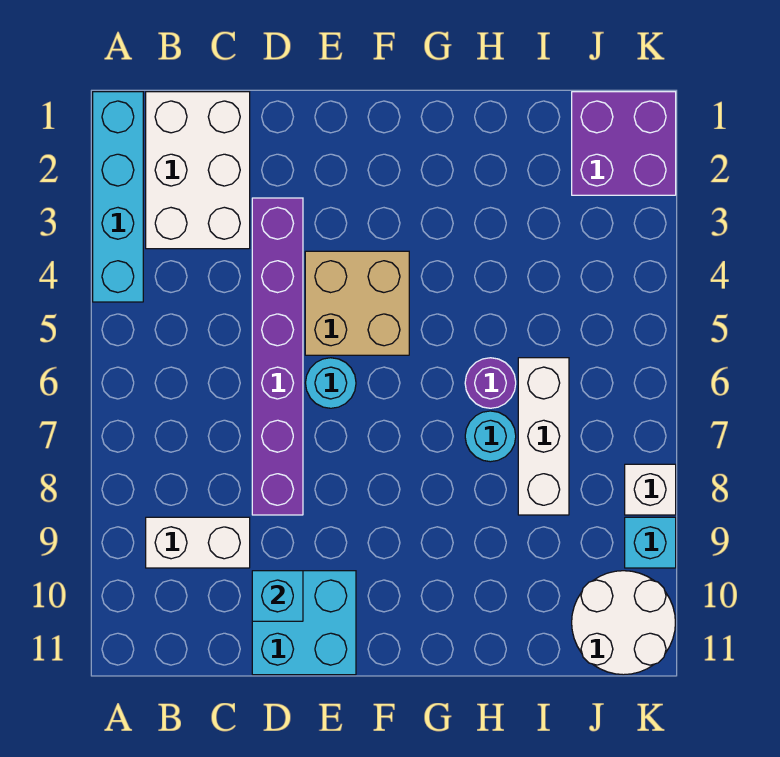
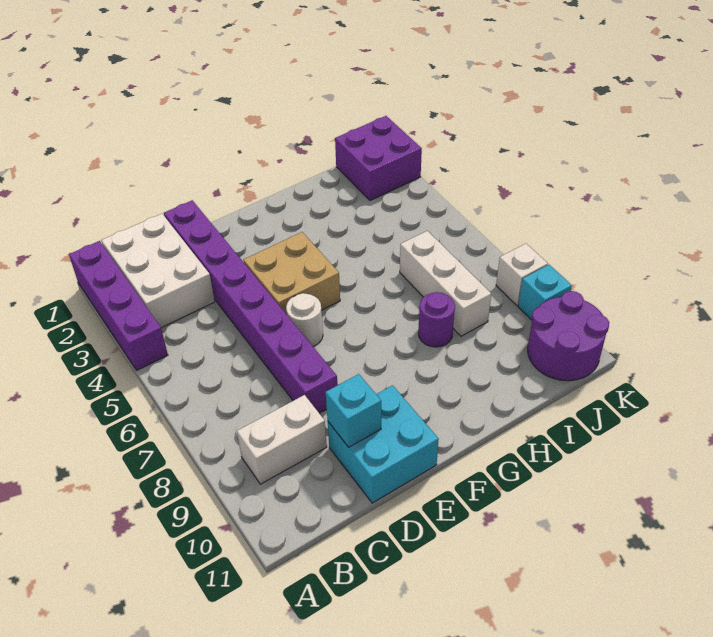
cyan brick A1:A4 level 1 -> purple brick A1:A4 level 1
purple brick D3:D8 level 1 -> purple brick D1:D8 level 1
cyan round brick E6 level 1 -> white round brick E6 level 1
purple round brick H6 level 1 -> purple round brick H8 level 1
cyan round brick H7 level 1 -> none
white round brick J10:K11 level 1 -> purple round brick J10:K11 level 1

